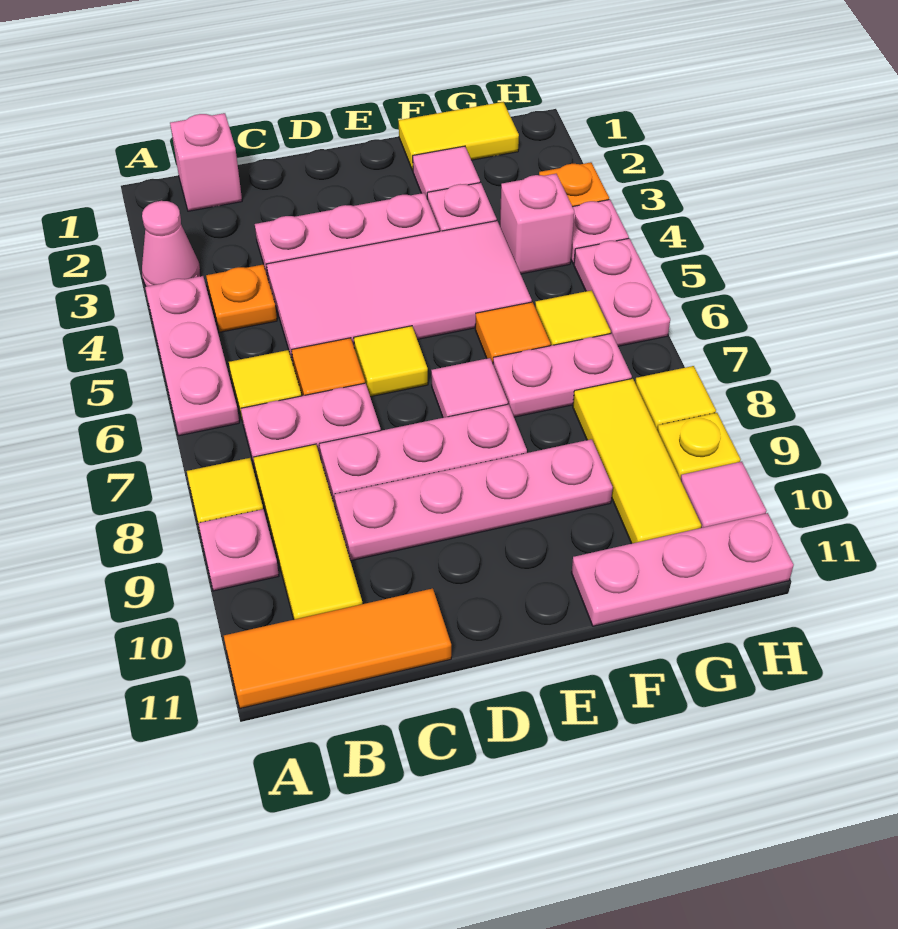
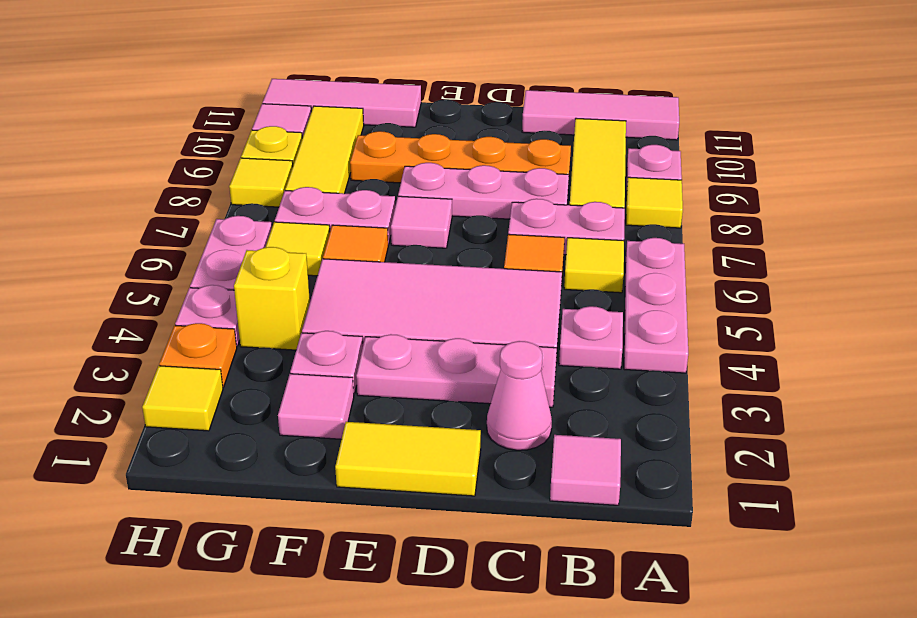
pink cone A3 level 1 -> pink cone C2 level 1
orange tile A11:C11 level 1 -> pink tile A11:C11 level 1
pink brick B1 level 1 -> pink tile B1 level 1
orange plate B4 level 1 -> pink plate B4 level 1
pink plate C9:F9 level 1 -> orange plate C9:F9 level 1
yellow tile D6 level 1 -> yellow tile H2 level 1
yellow tile F1:G1 level 1 -> yellow tile D1:E1 level 1
pink plate F11:H11 level 1 -> pink tile F11:H11 level 1
pink brick G4 level 1 -> yellow brick G4 level 1

